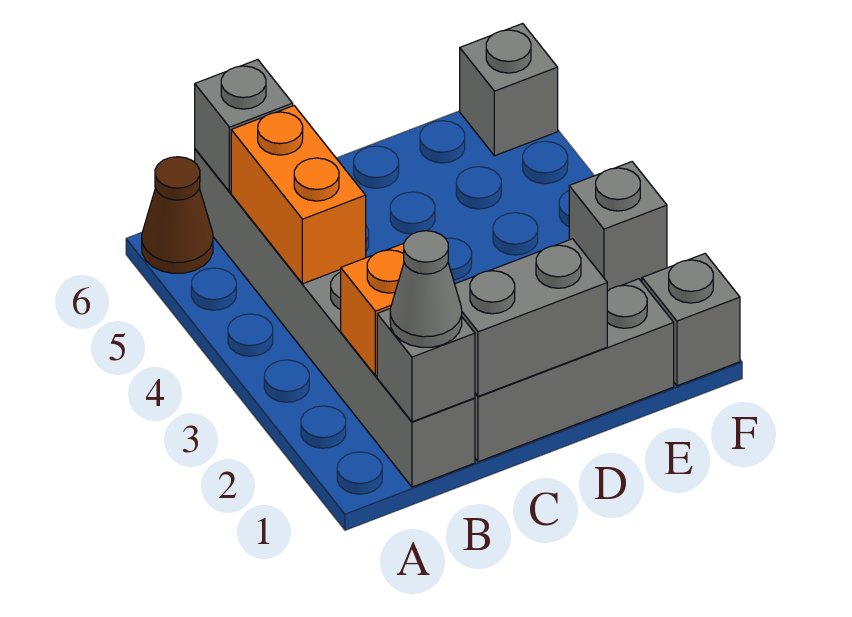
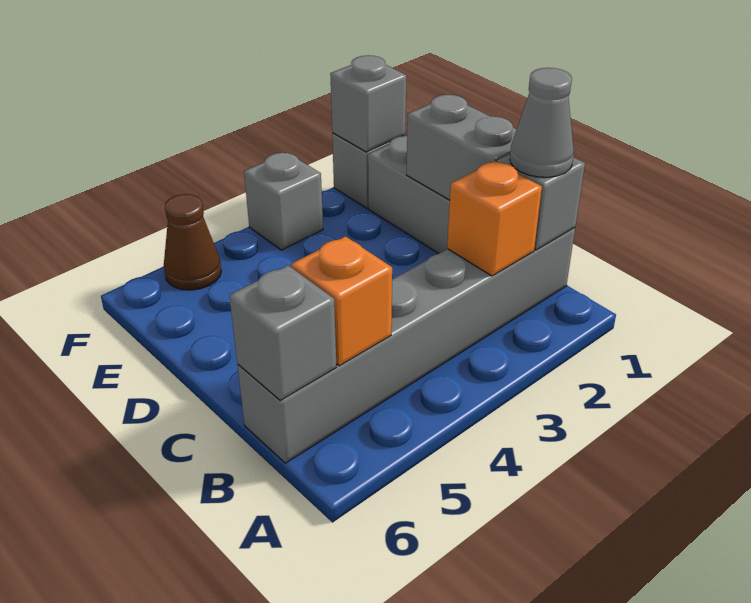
brown cone A6 level 1 -> brown cone F5 level 1
orange brick B4:B5 level 2 -> orange brick B5 level 2
grey brick F6 level 1 -> grey brick F1 level 2

